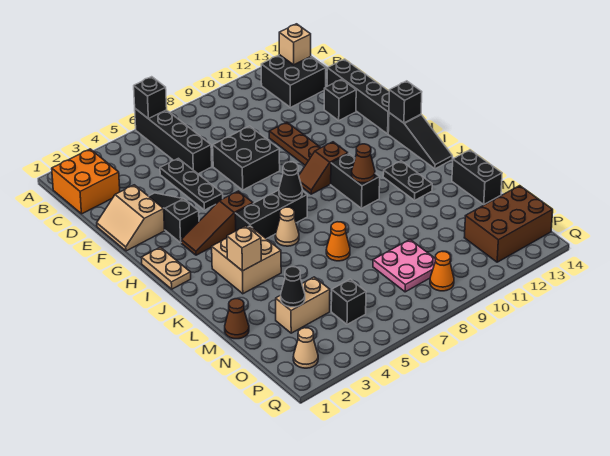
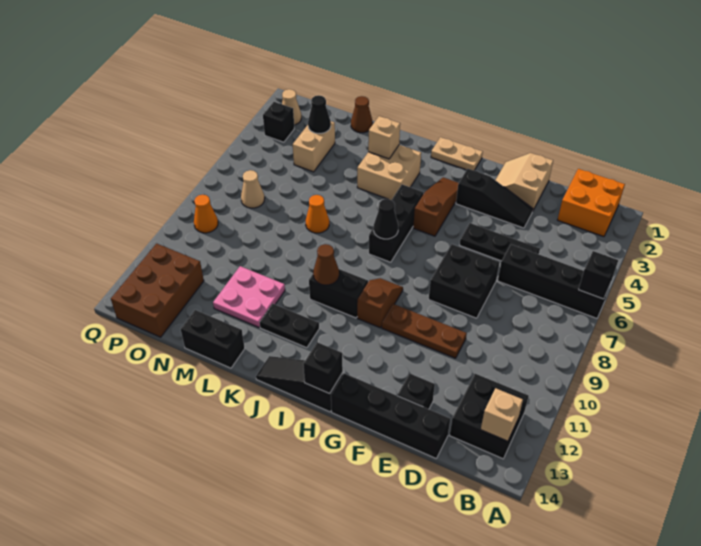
tan slope E1:F2 level 1 top 2 -> tan slope E1:F2 level 1 top E
tan cone J6 level 1 -> tan cone O7 level 1
pink plate N8:O9 level 1 -> pink plate L11:M12 level 1
black brick O5 level 1 -> black brick P3 level 1

